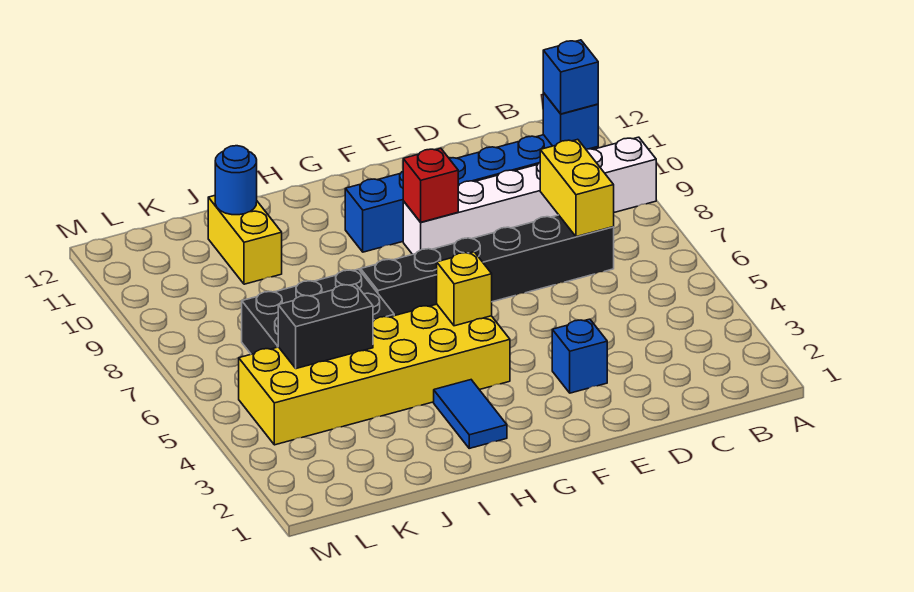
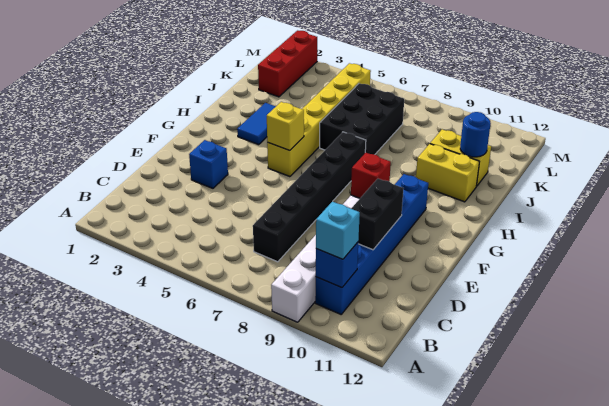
blue brick B10 level 3 -> cyan brick B10 level 3
yellow brick C7:C8 level 2 -> yellow brick I10:I11 level 1
yellow brick G4:L5 level 1 -> yellow brick G5:L5 level 1
blue tile H2:H3 level 1 -> blue tile H3:I3 level 1
black brick J5:K5 level 2 -> black brick D10:E10 level 2
none -> red brick K2:M2 level 1

